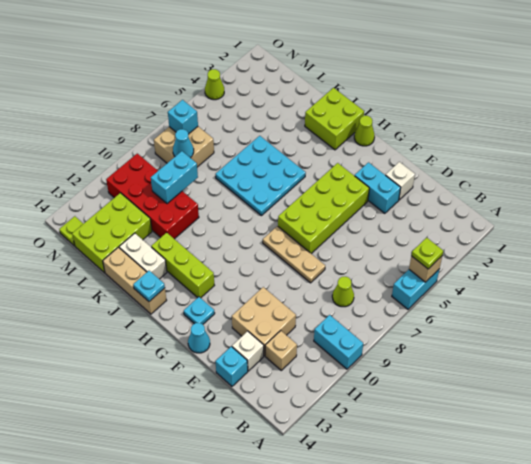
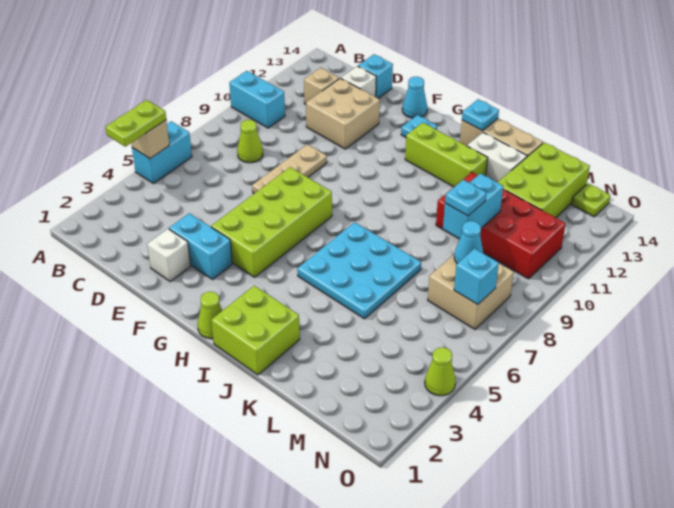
lime plate A5 level 3 -> lime plate A4:A5 level 3
tan plate E8:G8 level 1 -> tan plate E7:E9 level 1
none -> cyan plate L9 level 3

